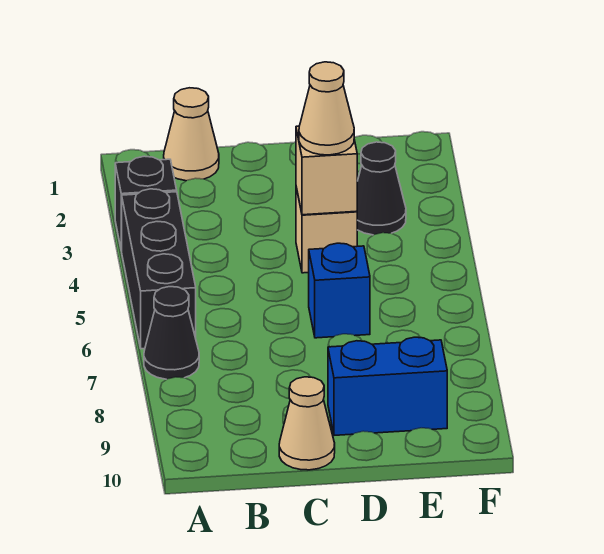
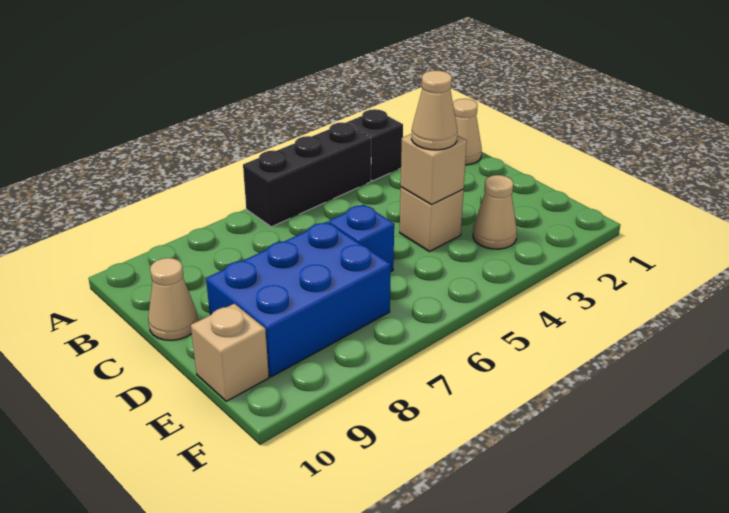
black cone A7 level 1 -> none
blue brick D9:E9 level 1 -> blue brick D7:E9 level 1
black cone E3 level 1 -> tan cone E3 level 1
none -> tan brick E10 level 1

